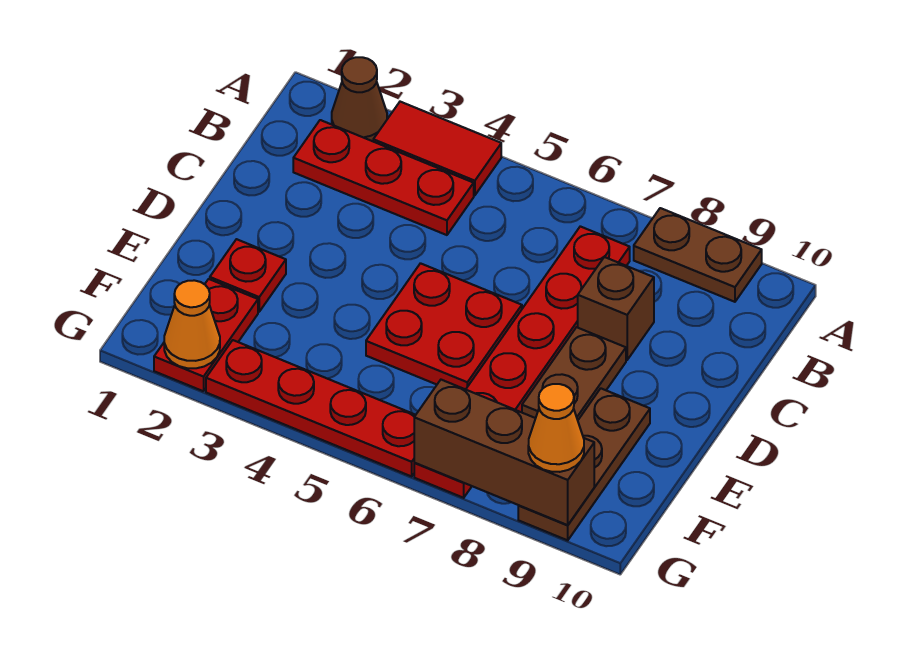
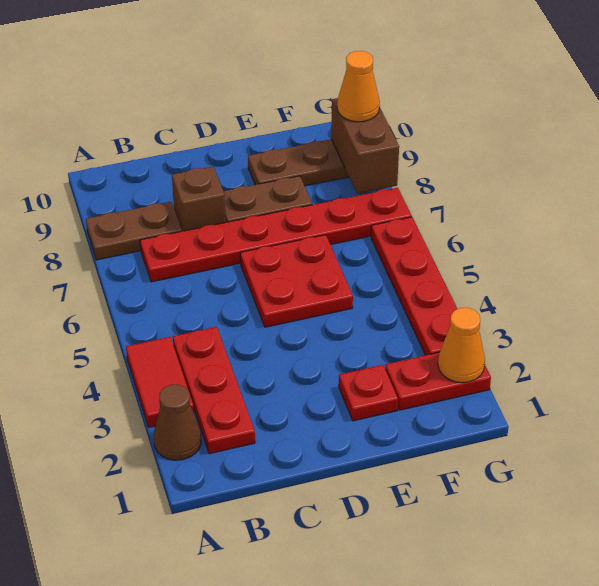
brown plate A8:A9 level 1 -> brown plate A8:B8 level 1
brown brick G7:G9 level 2 -> brown brick G8:G9 level 2

